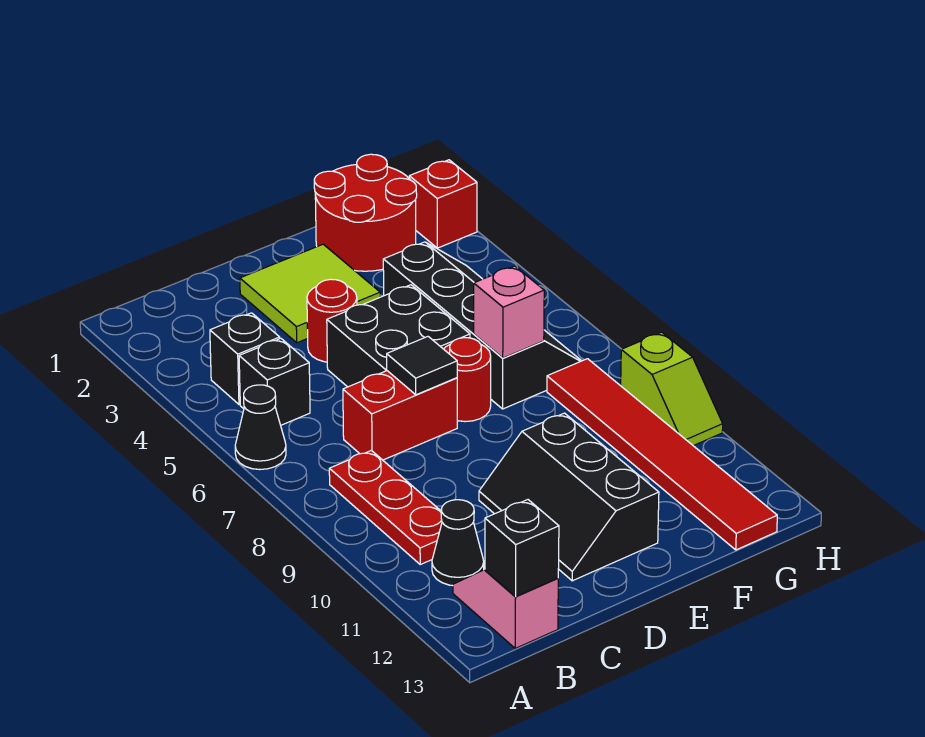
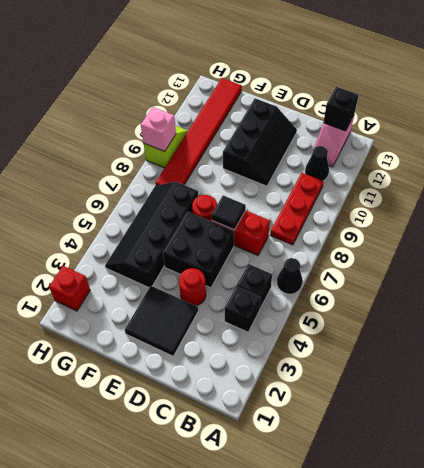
lime tile D2:E3 level 1 -> black tile D2:E3 level 1
red round brick F1:G2 level 1 -> none
pink brick F7 level 2 -> pink brick H9 level 2

